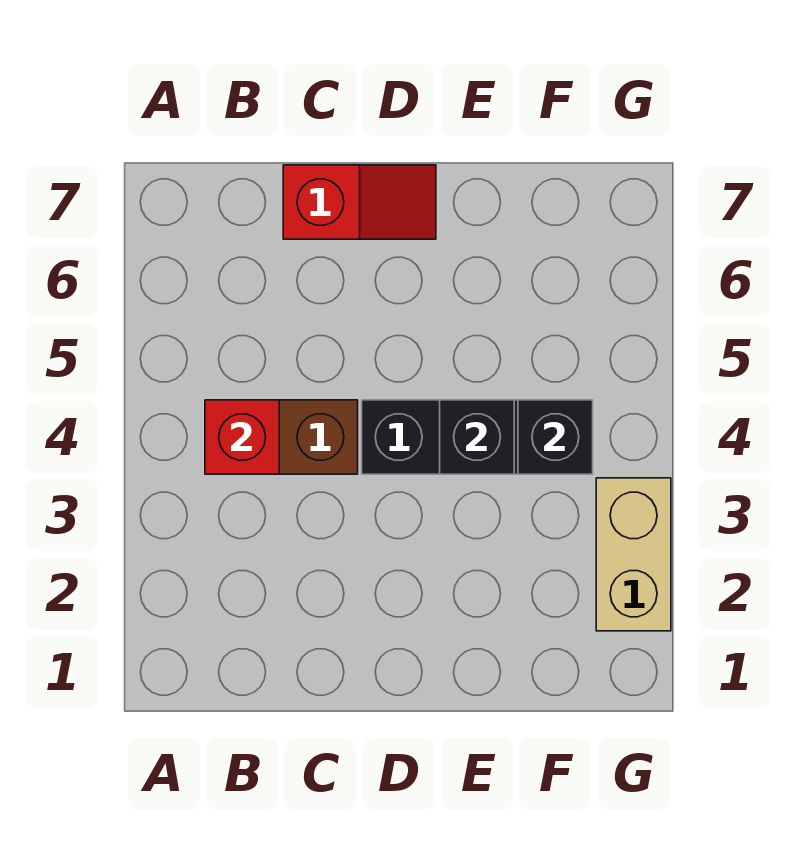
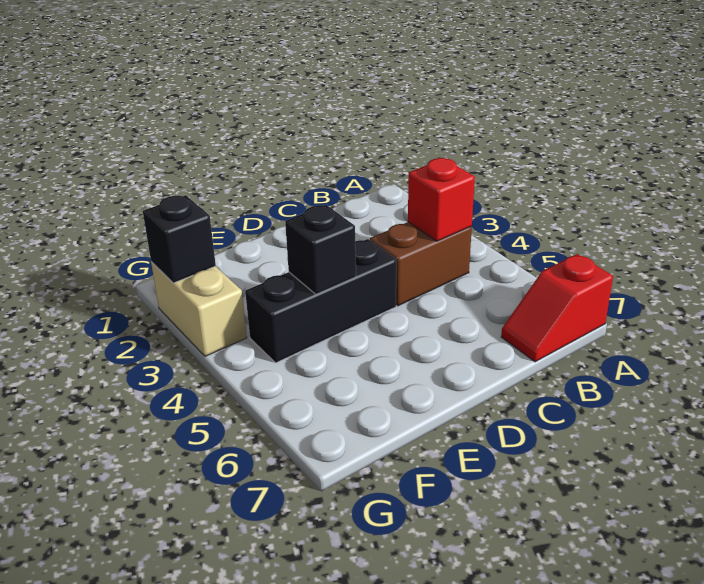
red slope C7:D7 level 1 top C -> red slope A7:B7 level 1 top A
black brick F4 level 2 -> black brick G2 level 2

